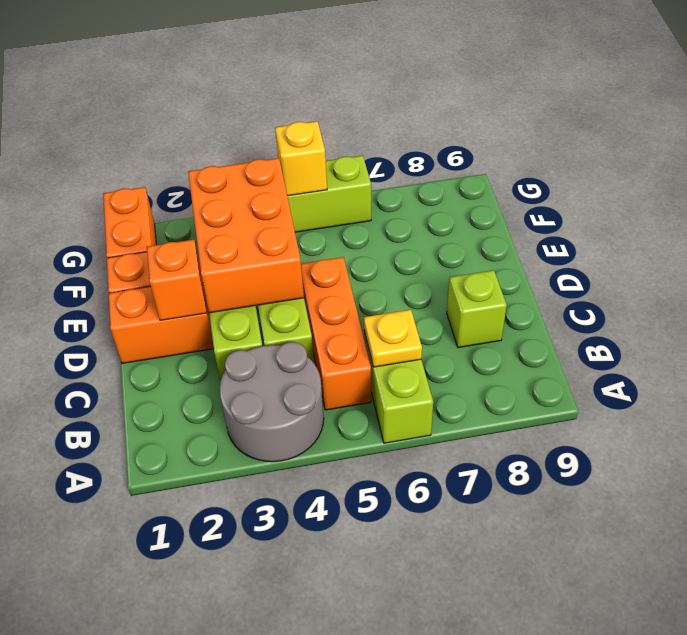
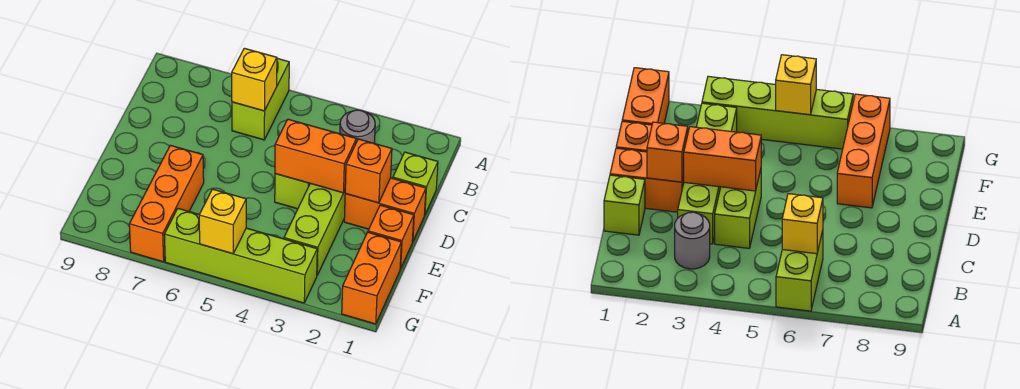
grey round brick A3:B4 level 1 -> grey round brick B3 level 1
orange brick B5:D5 level 1 -> orange brick E7:G7 level 1
yellow plate B6 level 2 -> yellow brick B6 level 2
lime brick C8 level 1 -> lime brick C1 level 1
orange brick D3:F4 level 2 -> orange brick D3:D4 level 2

